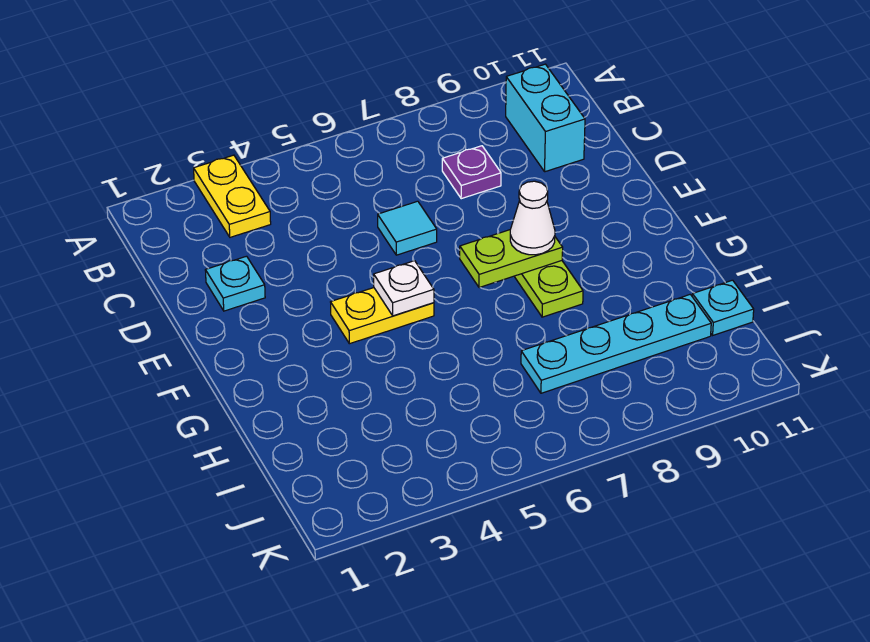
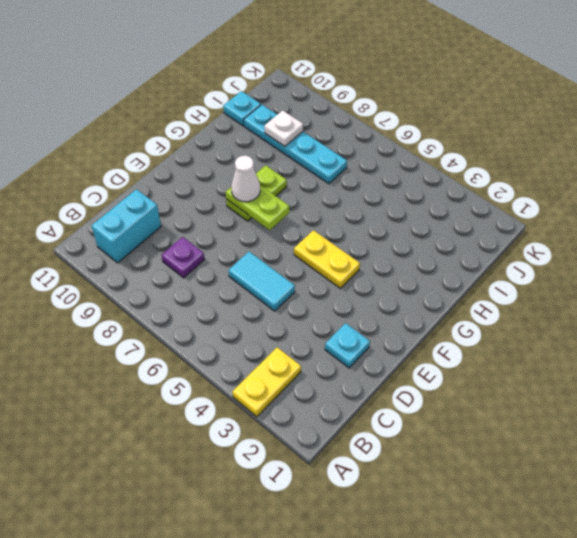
cyan tile D6 level 1 -> cyan tile D5:D6 level 1
white plate F5 level 2 -> white plate I9 level 2

